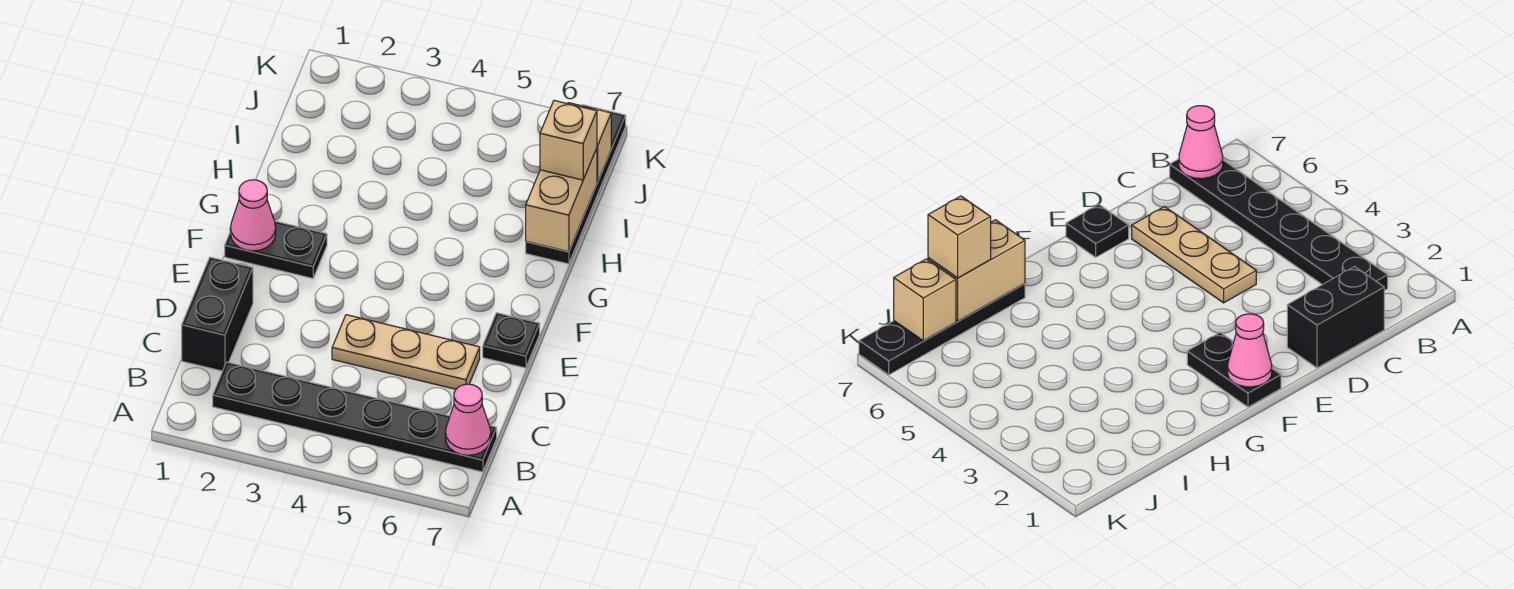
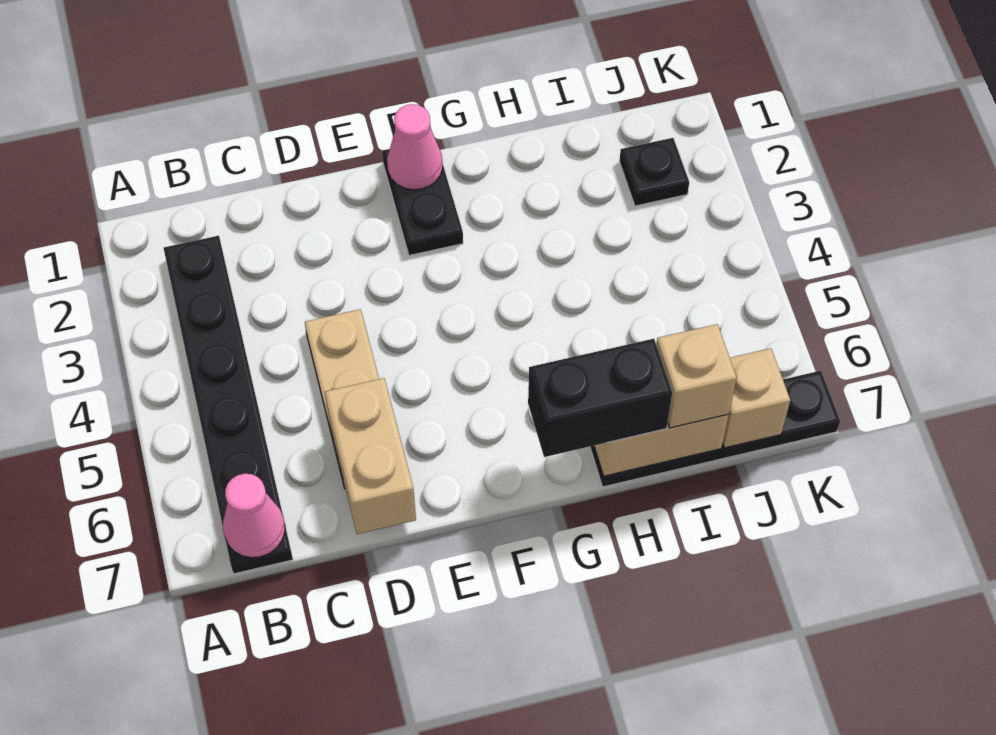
black brick C1:D1 level 1 -> black brick G7:H7 level 3
none -> tan brick D6:D7 level 2
black plate E7 level 1 -> black plate J2 level 1

